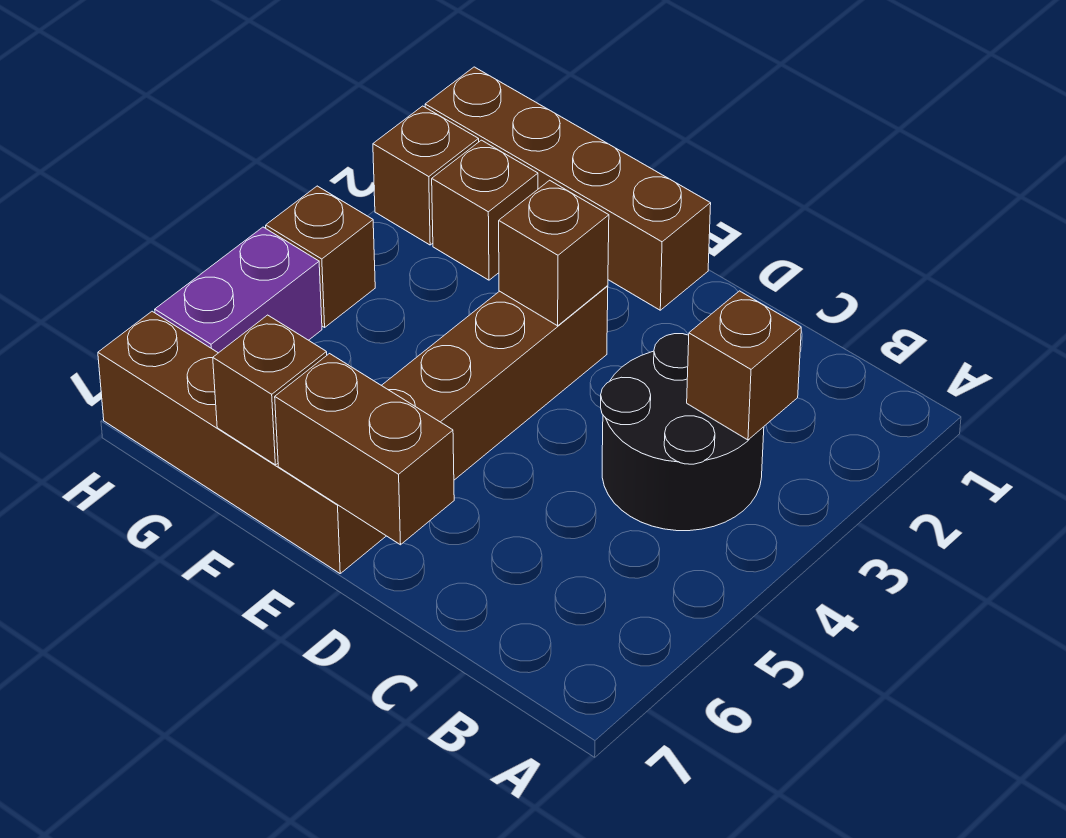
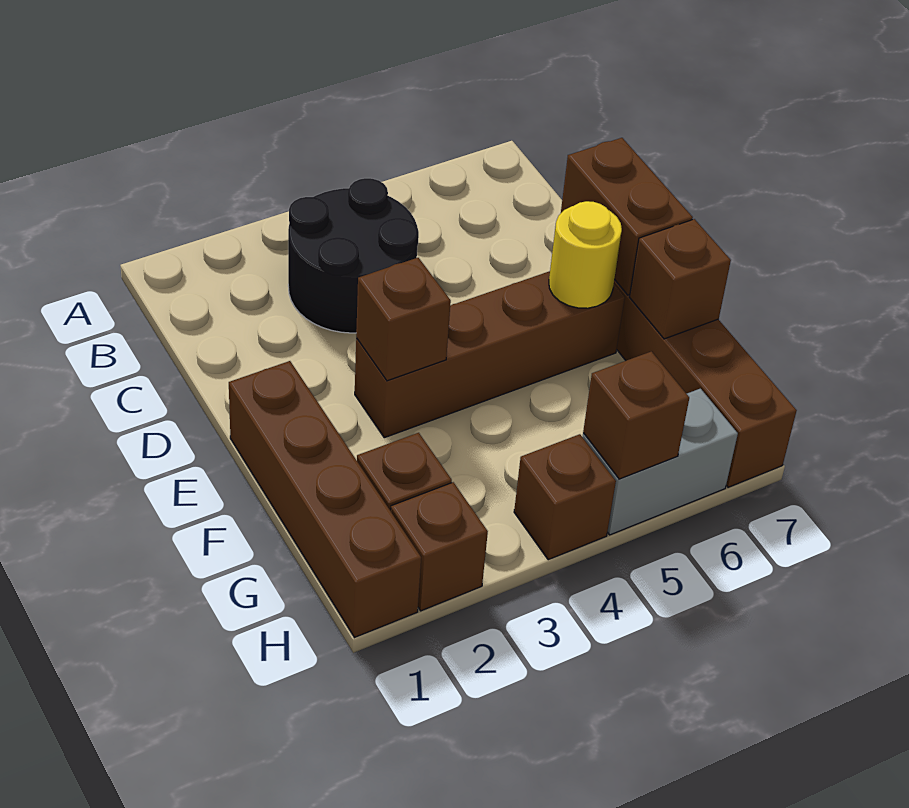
brown brick B3 level 2 -> brown brick H5 level 2
none -> yellow round brick E6 level 2
purple brick H5:H6 level 1 -> grey brick H5:H6 level 1

